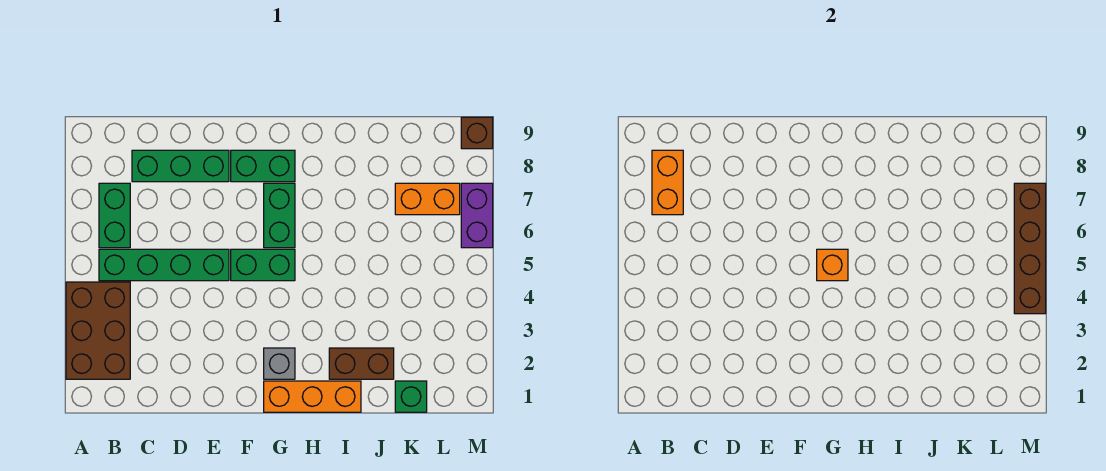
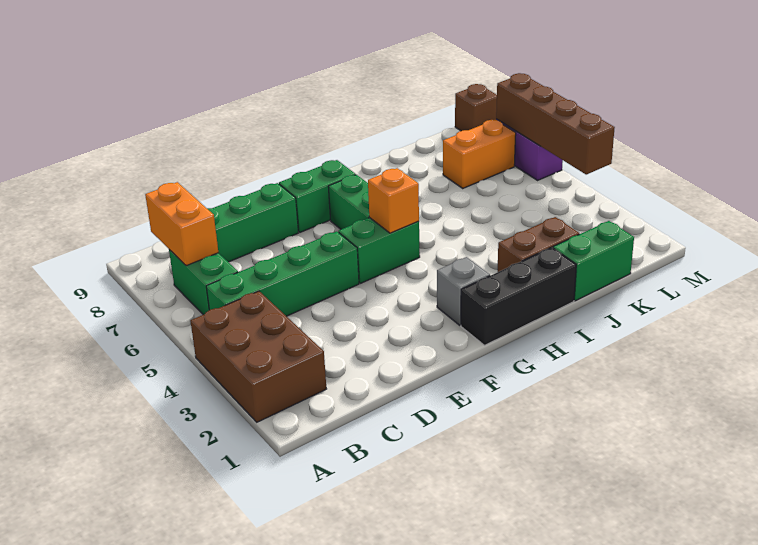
orange brick G1:I1 level 1 -> black brick G1:I1 level 1
green brick K1 level 1 -> green brick J1:K1 level 1

